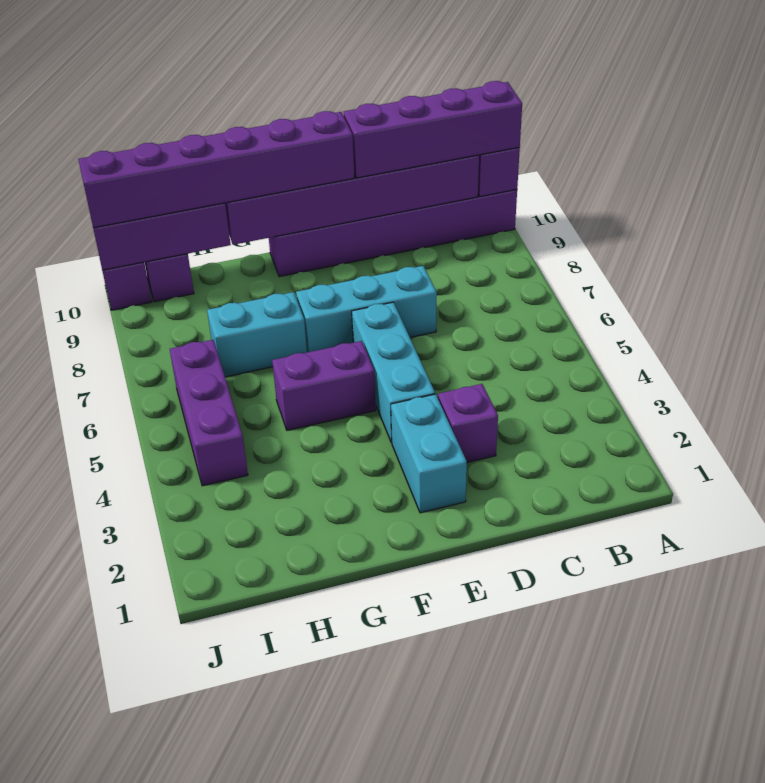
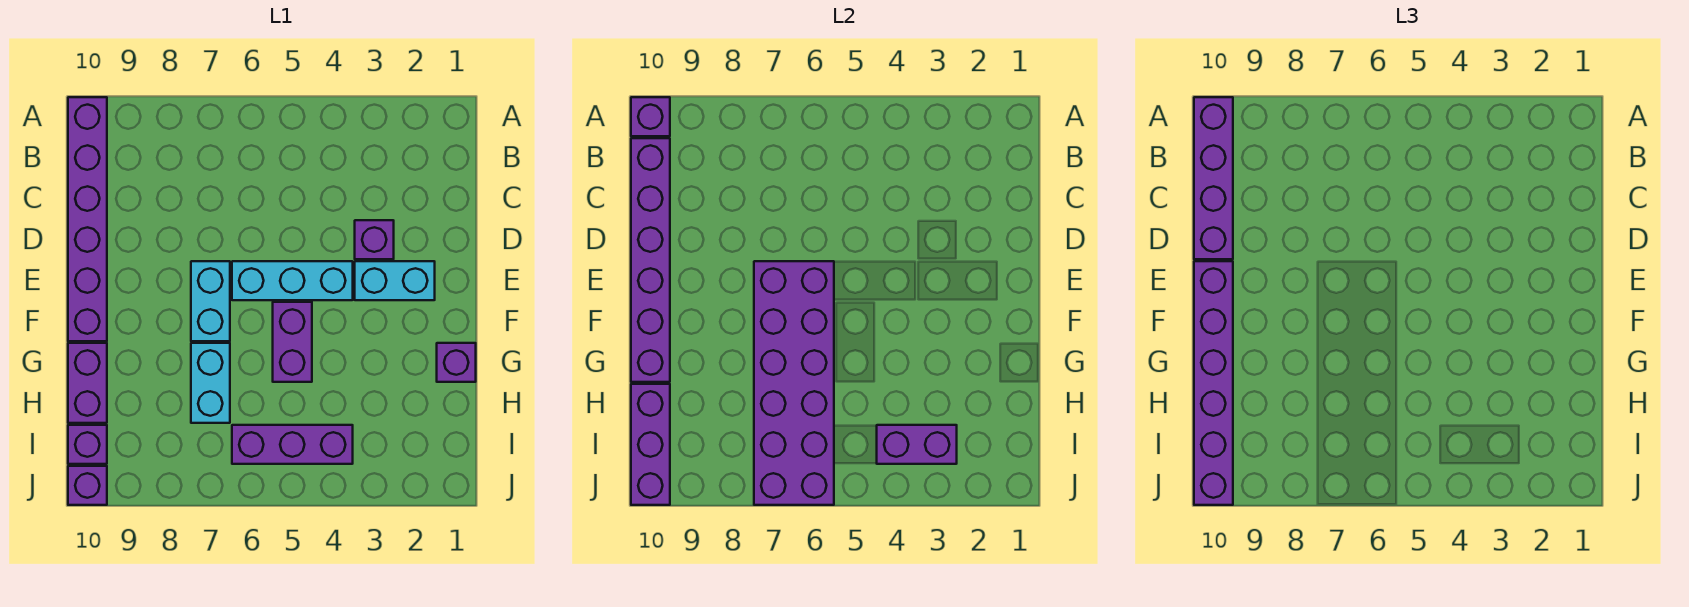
cyan brick D7:F7 level 1 -> cyan brick E7:F7 level 1
none -> purple brick E6:J7 level 2
none -> purple brick G1 level 1
none -> purple brick G10:H10 level 1
none -> purple brick I3:I4 level 2

